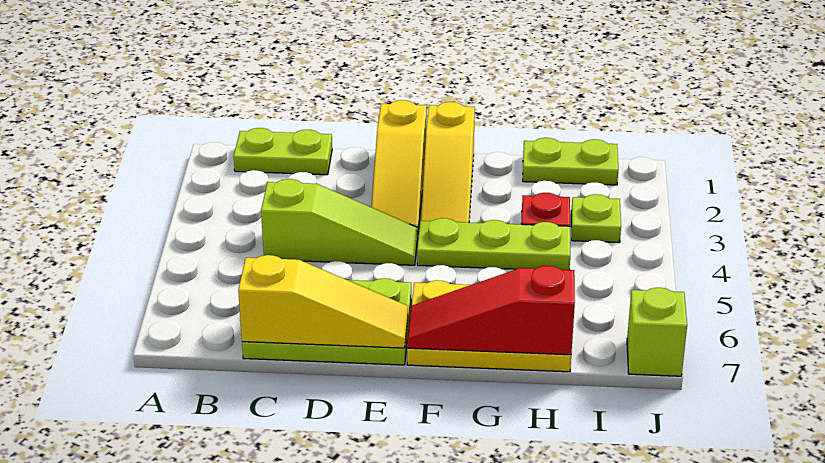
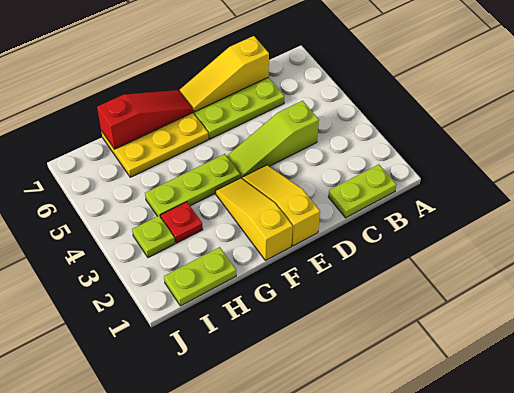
lime brick J7 level 1 -> none

